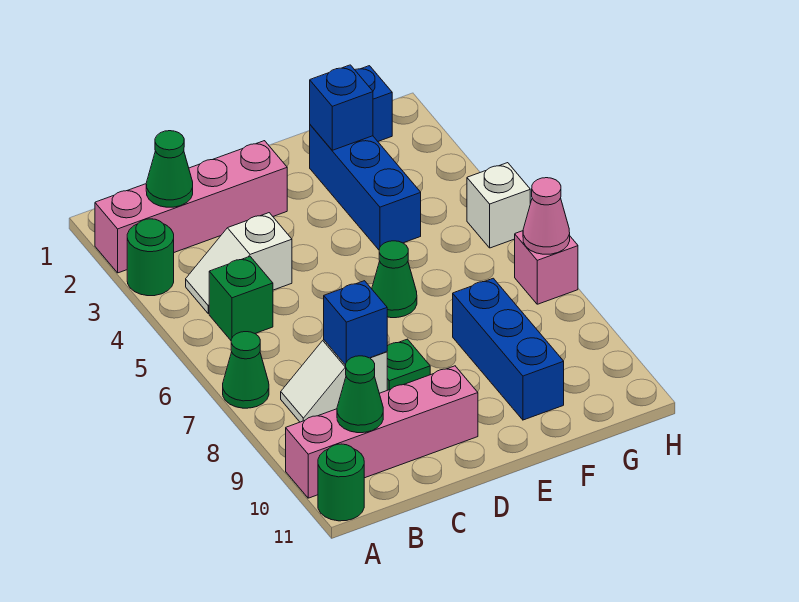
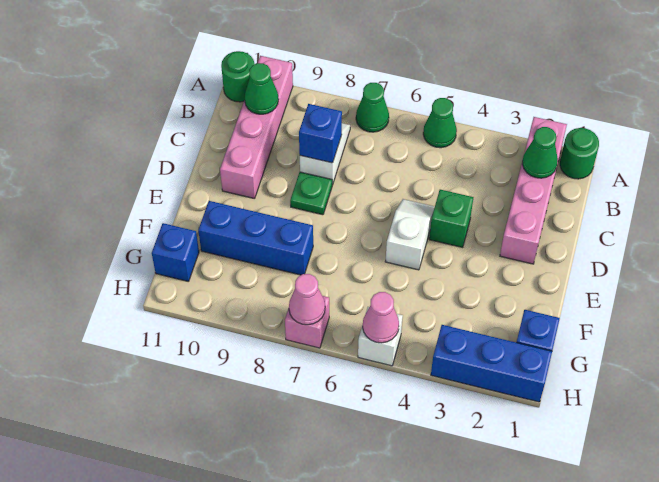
green round brick A3 level 1 -> green round brick A1 level 1
white slope B4:C4 level 1 top C -> white slope D5:E5 level 1 top E
green brick B5 level 1 -> green brick D4 level 1
green cone E6 level 1 -> green cone A5 level 1
blue brick F2:F4 level 1 -> blue brick H1:H3 level 1
blue brick F2 level 2 -> blue brick G11 level 1
none -> pink cone H5 level 2

